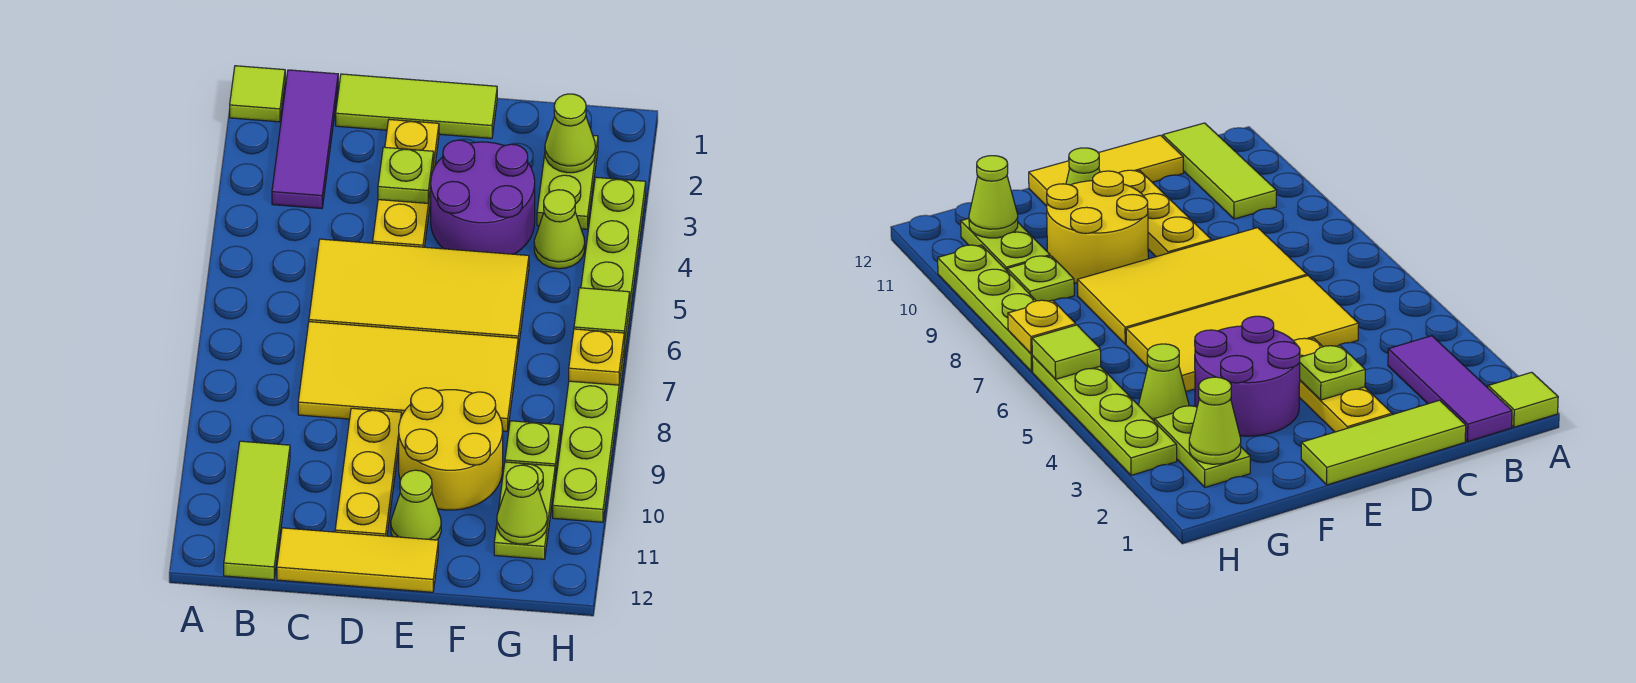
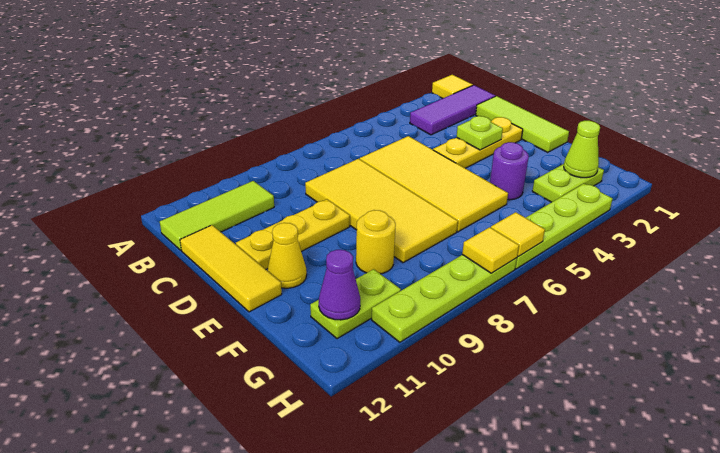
lime tile A1 level 1 -> yellow tile A1 level 1
purple round brick E3:F4 level 1 -> purple round brick F4 level 1
yellow round brick E9:F10 level 1 -> yellow round brick F9 level 1
lime cone E11 level 1 -> yellow cone E11 level 1
lime cone G4 level 1 -> none
lime plate G9 level 1 -> none
lime cone G11 level 2 -> purple cone G11 level 2
lime tile H6 level 2 -> yellow tile H6 level 2
yellow plate H7 level 2 -> yellow tile H7 level 2

